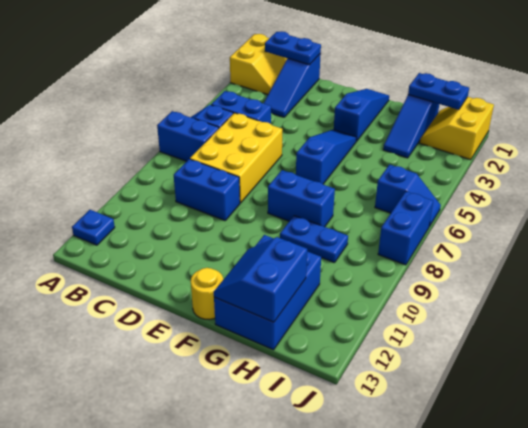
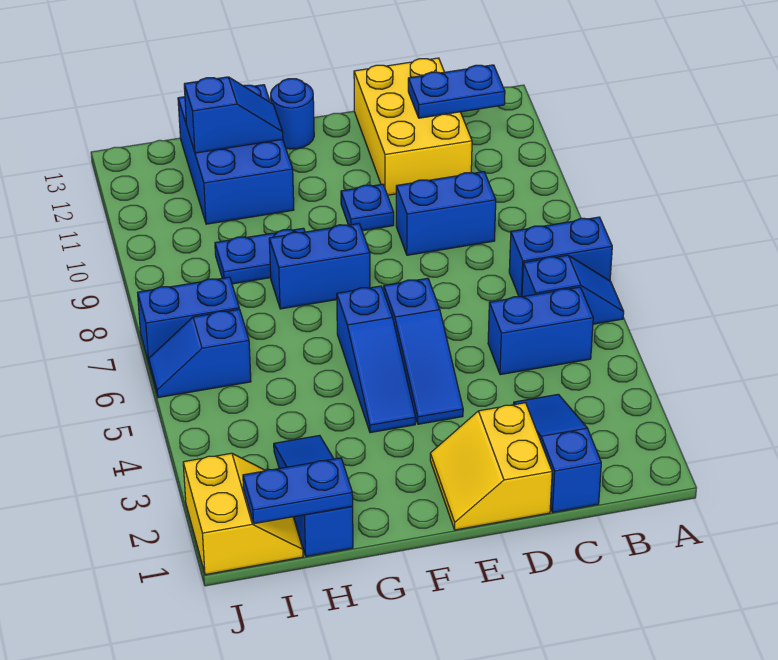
yellow slope A1:B2 level 1 top A -> yellow slope D1:E2 level 1 top D
blue plate A12 level 1 -> blue plate E10 level 1
blue plate B1:C1 level 2 -> blue plate B12:C12 level 2
yellow brick C6:D8 level 1 -> yellow brick C11:D13 level 1
blue slope F1:F3 level 1 top 3 -> blue slope E4:E6 level 1 top 6
yellow round brick F13 level 1 -> blue round brick F13 level 1
blue slope G12:H13 level 2 top H -> blue slope G12:H12 level 2 top H
blue brick J7:J8 level 1 -> blue brick I7:J7 level 1

